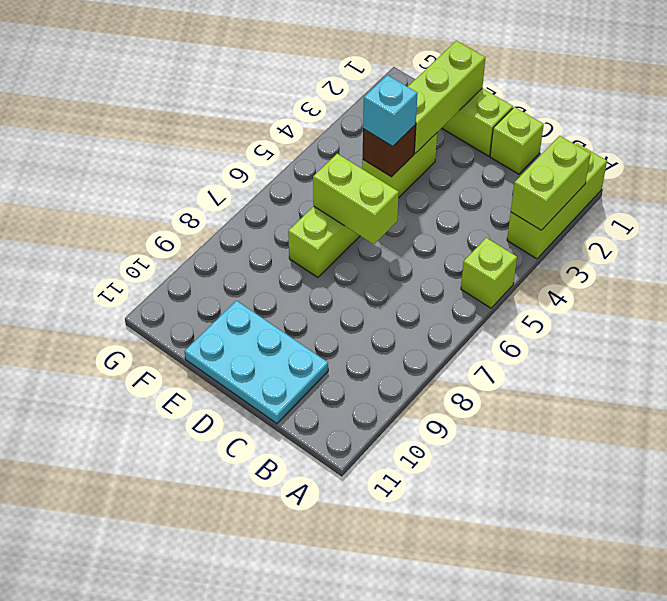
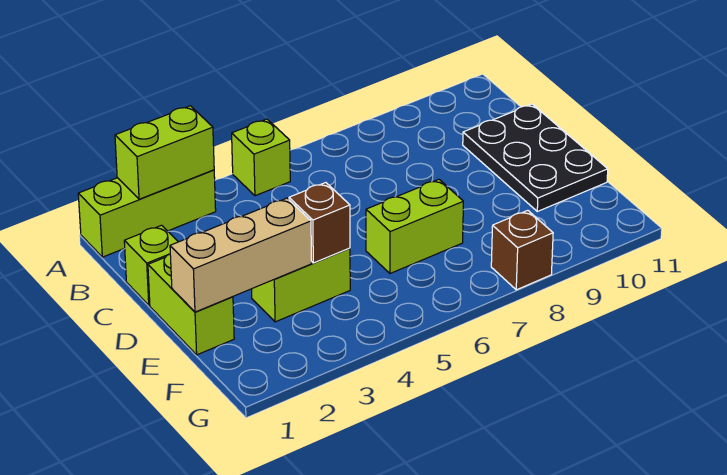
cyan plate C10:E11 level 1 -> black plate C10:E11 level 1
lime brick D6:E6 level 2 -> none
lime brick E1:E3 level 2 -> tan brick E1:E3 level 2
cyan brick E4 level 3 -> none
none -> brown brick G8 level 1

